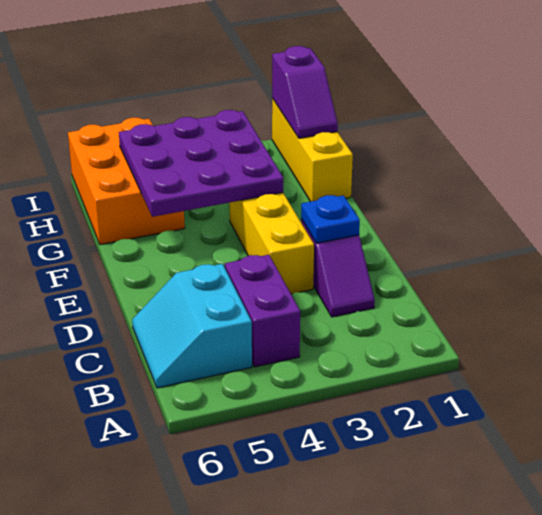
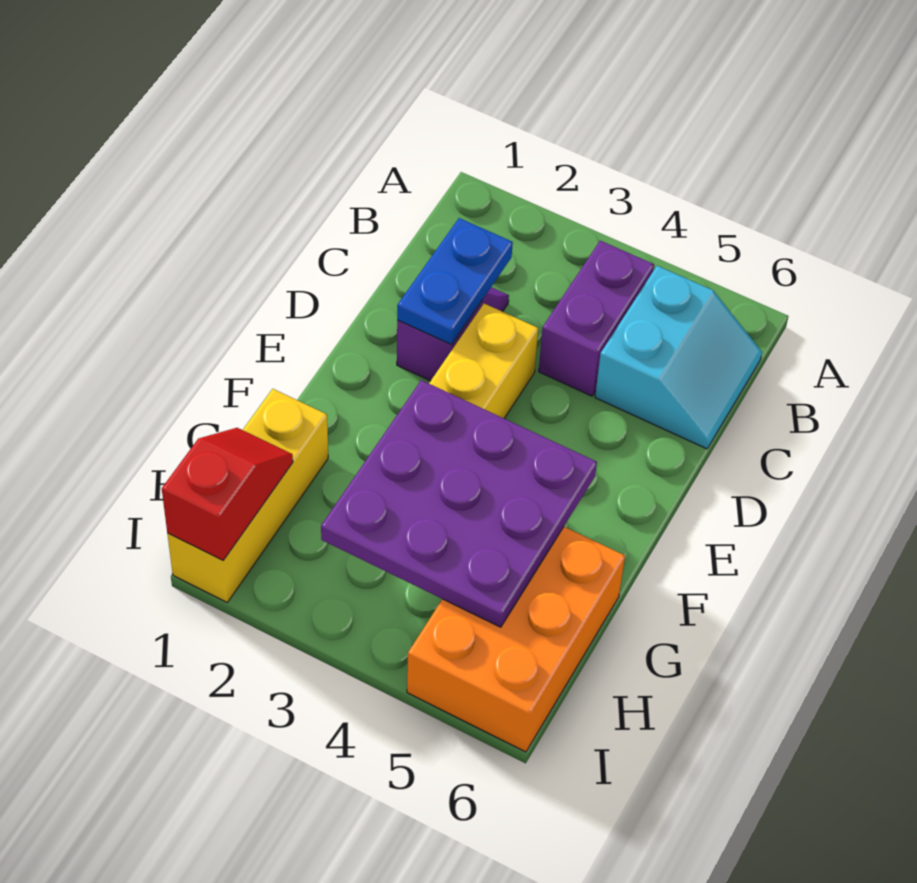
blue plate D2 level 2 -> blue plate C2:D2 level 2
purple slope H1:I1 level 2 top I -> red slope H1:I1 level 2 top I

